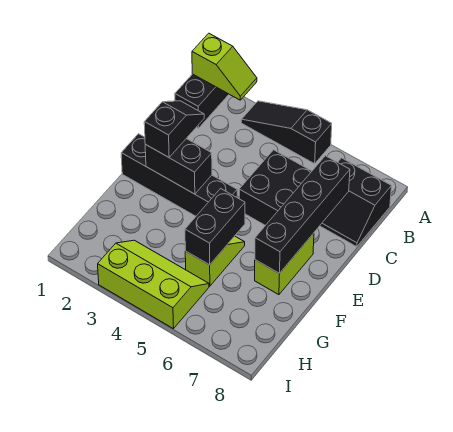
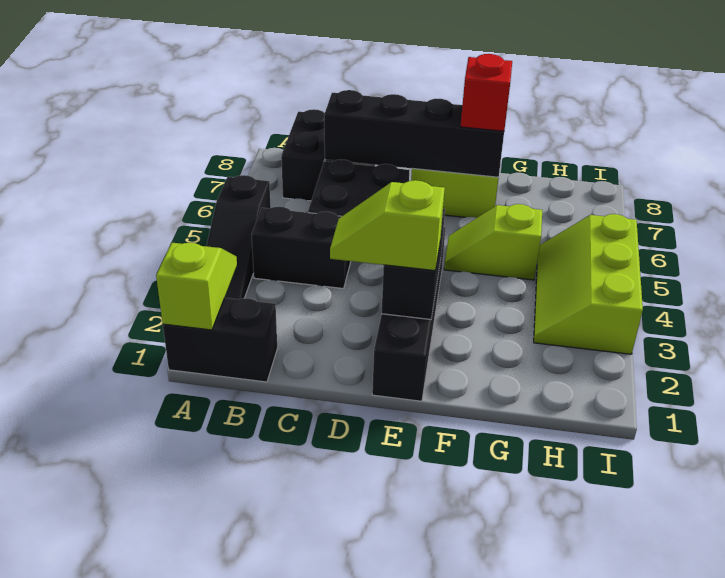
black slope D2:E2 level 3 top E -> lime slope D2:E2 level 3 top E
black brick F5:G5 level 2 -> black brick B4:C4 level 1
none -> red brick F7 level 3

